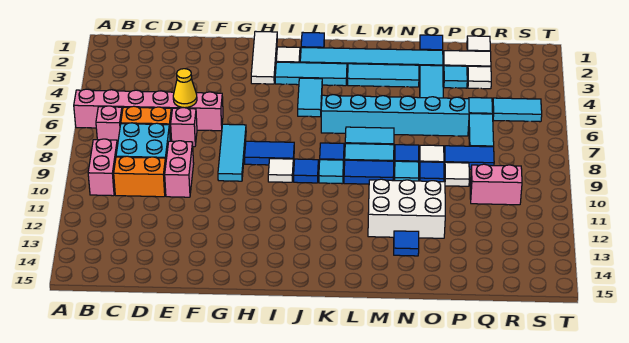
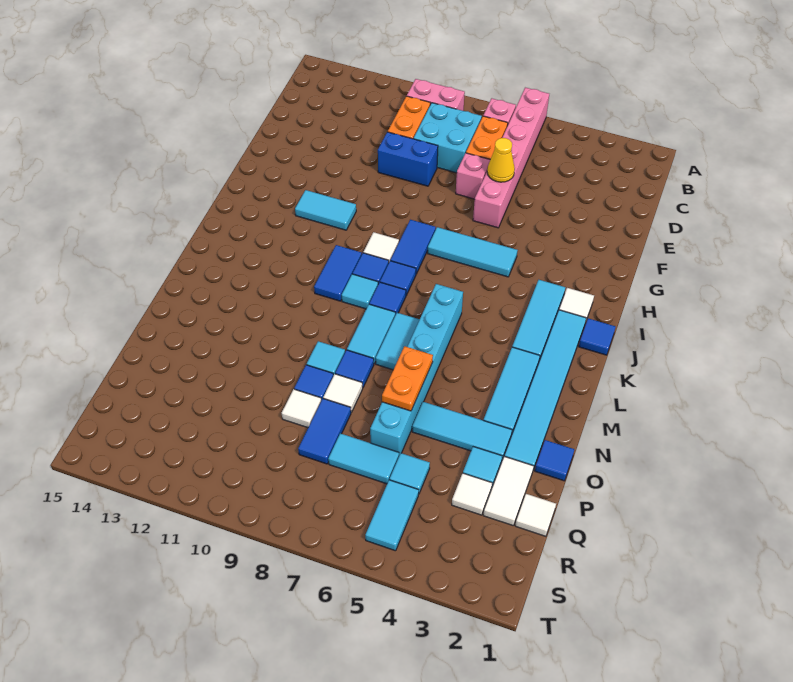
pink brick E9:E10 level 1 -> blue brick E9:E10 level 1
cyan tile G7:G9 level 1 -> cyan tile H5:H7 level 1
white tile H1:H3 level 1 -> none
cyan tile J4:J5 level 1 -> cyan tile H11:H12 level 1
blue tile L9:M9 level 1 -> blue tile J10:K10 level 1
white brick M11:O12 level 1 -> none
none -> orange plate N6:O6 level 2
blue tile N13 level 1 -> blue tile J8 level 1
pink brick Q10:R10 level 1 -> none

